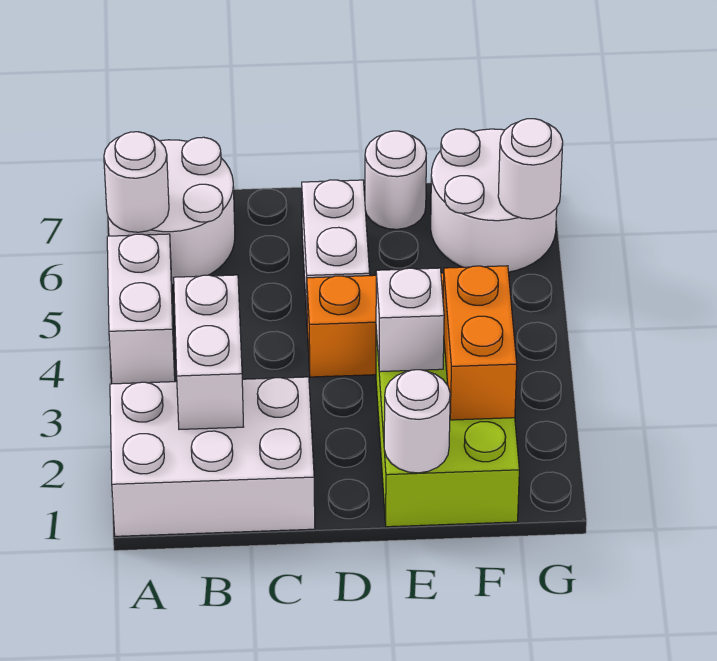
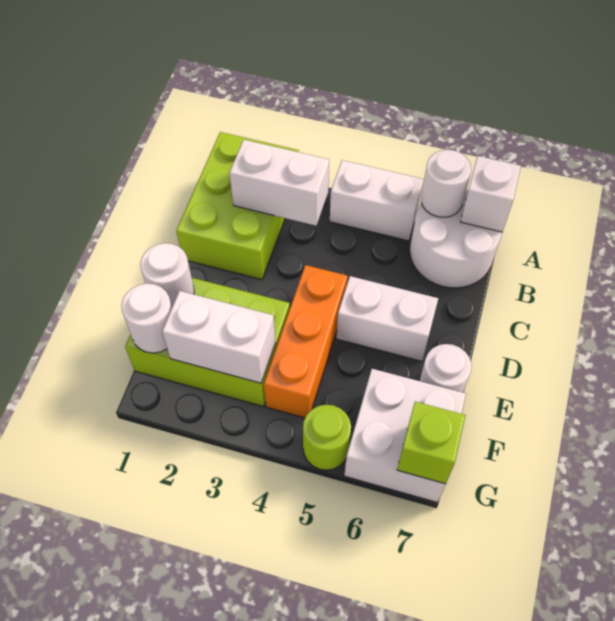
white brick A1:C2 level 1 -> lime brick A1:C2 level 1
white brick E3 level 2 -> white brick A7 level 2
orange brick F2:F3 level 2 -> white brick F2:F3 level 2
white round brick F6:G7 level 1 -> white brick F6:G7 level 1
none -> lime round brick G5 level 1
white round brick G6 level 2 -> white round brick F1 level 2
none -> lime brick G7 level 2

